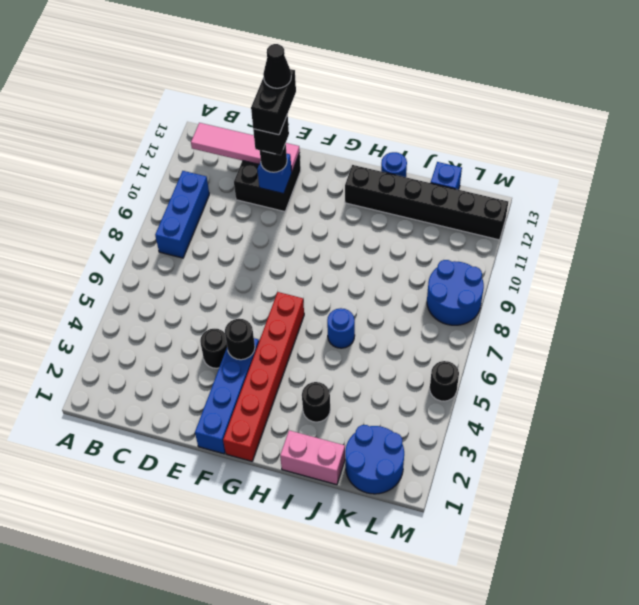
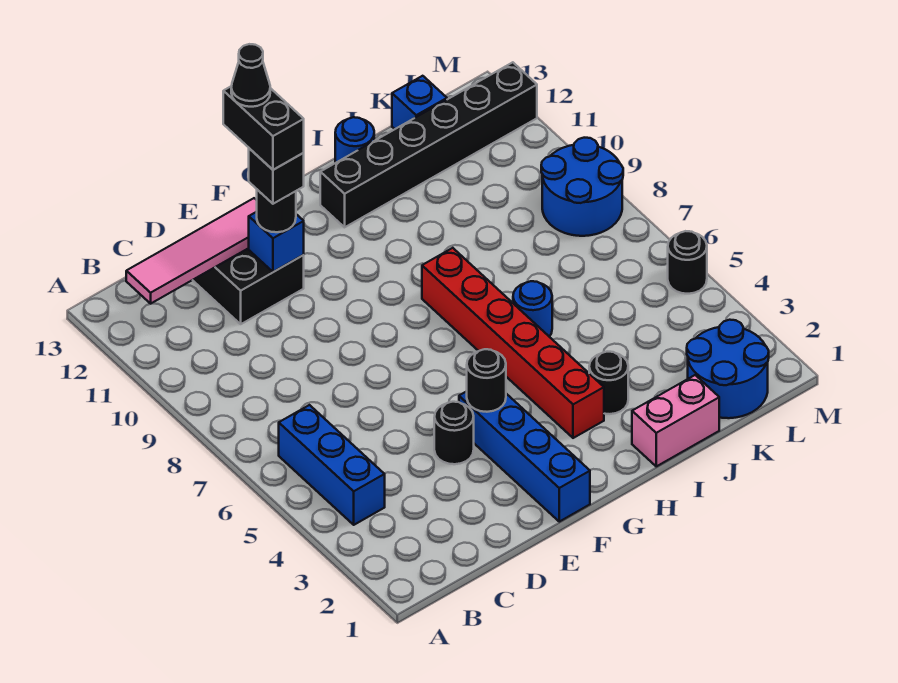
blue brick B8:B10 level 1 -> blue brick B4:B6 level 1
red brick G1:G6 level 1 -> red brick H3:H8 level 1

